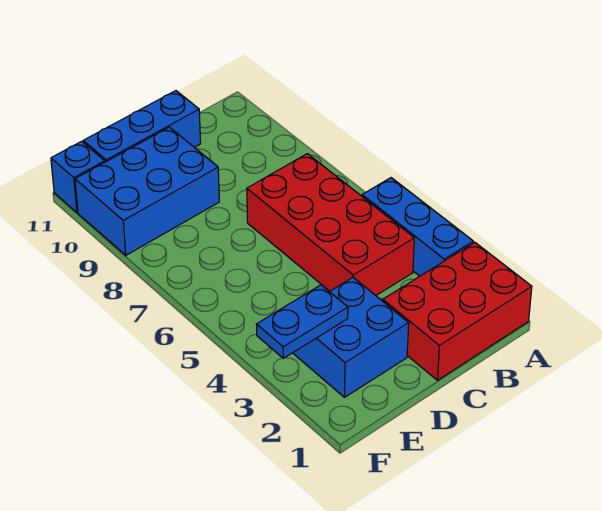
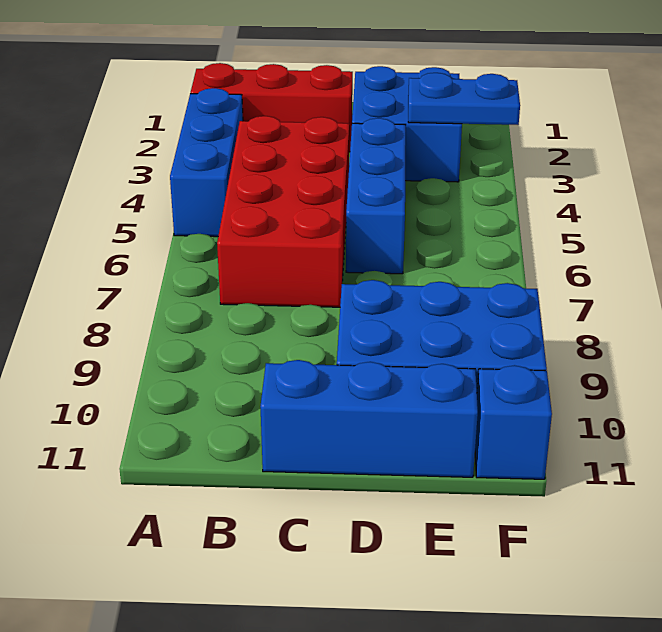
red brick A1:C2 level 1 -> red brick A2:C2 level 1
none -> blue brick D4:D6 level 1

